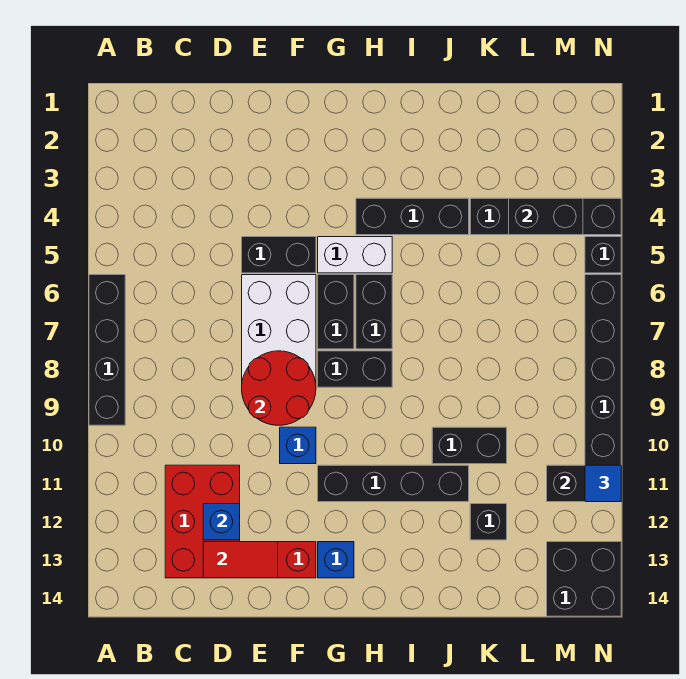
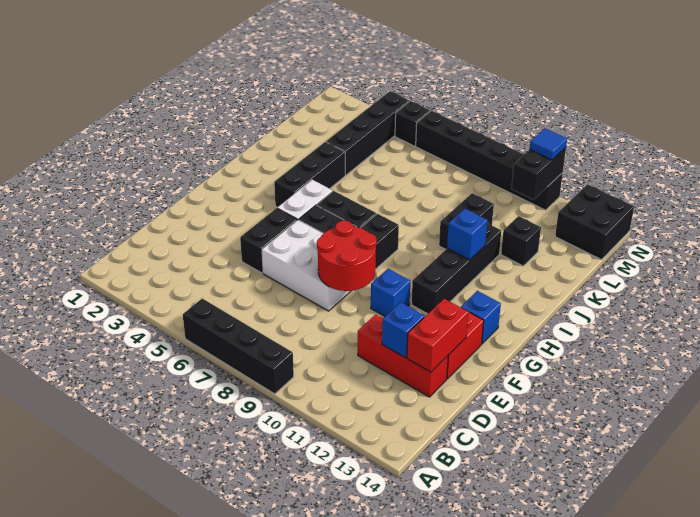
red brick C11:D13 level 1 -> red brick D11:D13 level 1
red tile D13:E13 level 2 -> red brick D13:E13 level 2
none -> blue brick I11 level 2
black brick L4:M4 level 2 -> none

